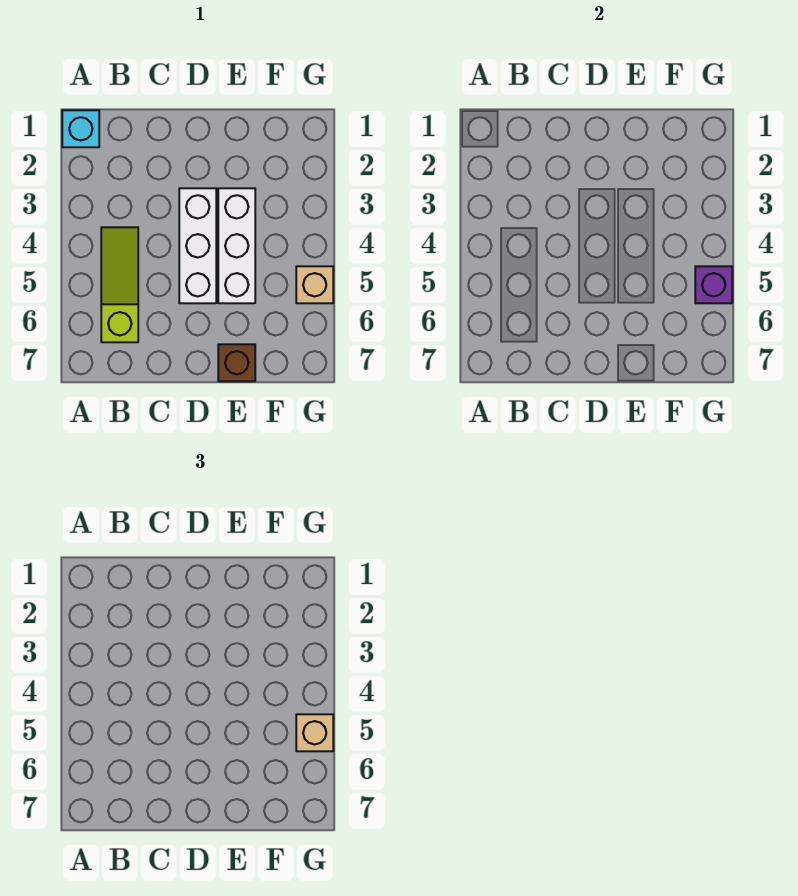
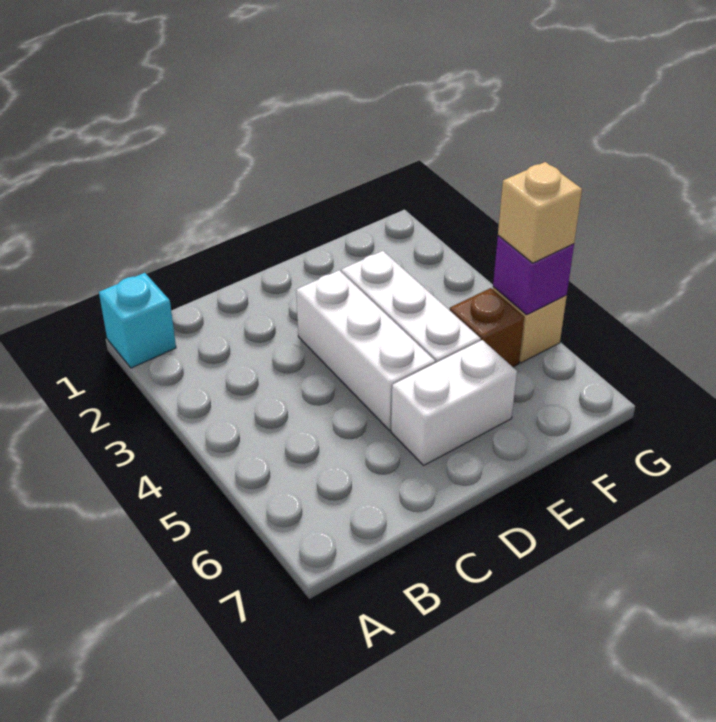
lime slope B4:B6 level 1 top 6 -> none
none -> white brick D6:E6 level 1
brown brick E7 level 1 -> brown brick F5 level 1

